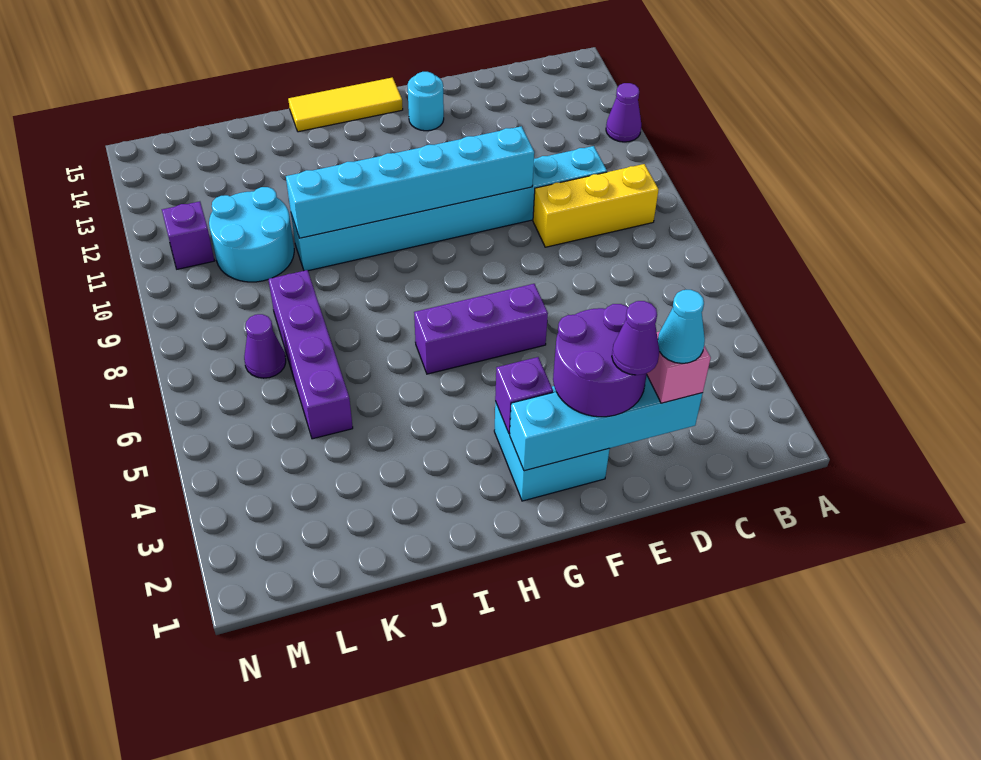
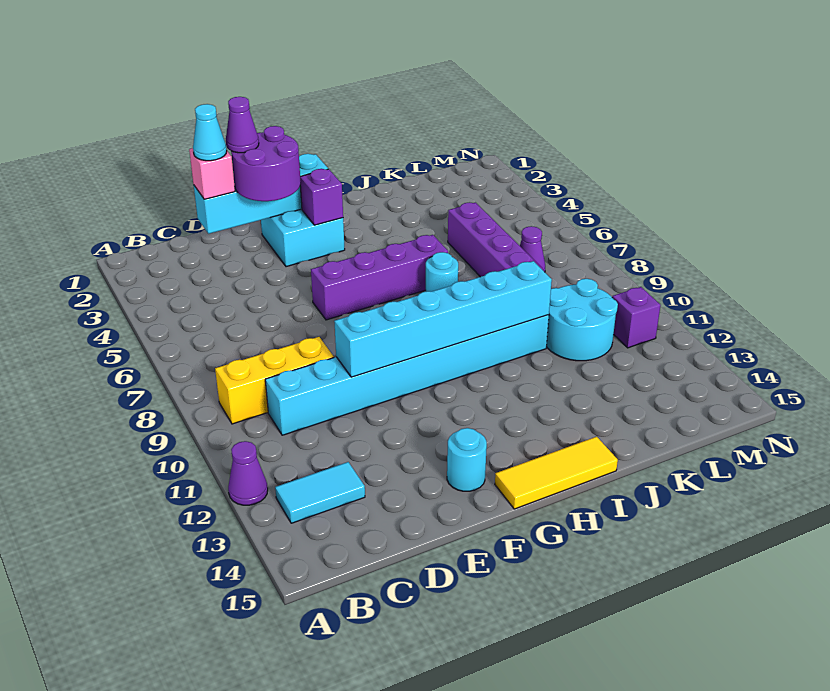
none -> cyan tile B13:C13 level 1
purple brick F6:H6 level 1 -> purple brick F6:I6 level 1
none -> cyan round brick I7 level 1

